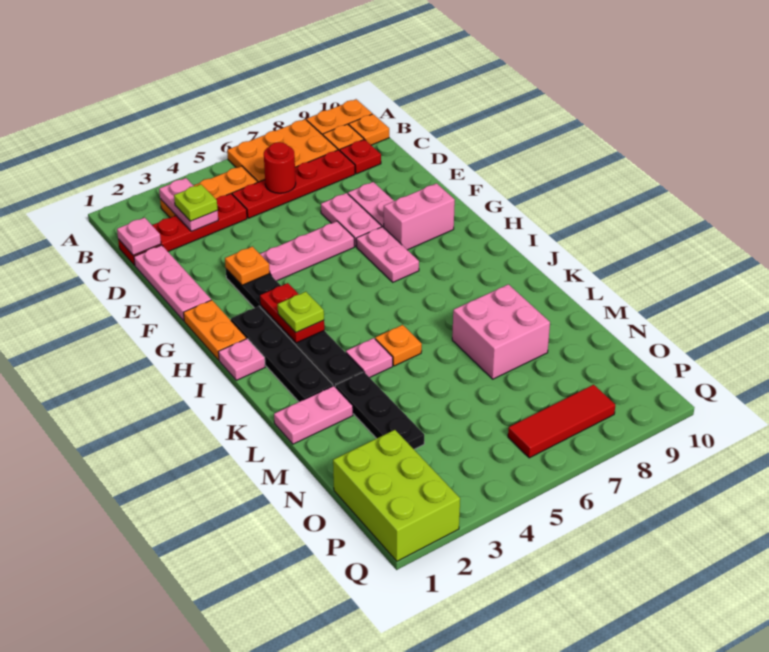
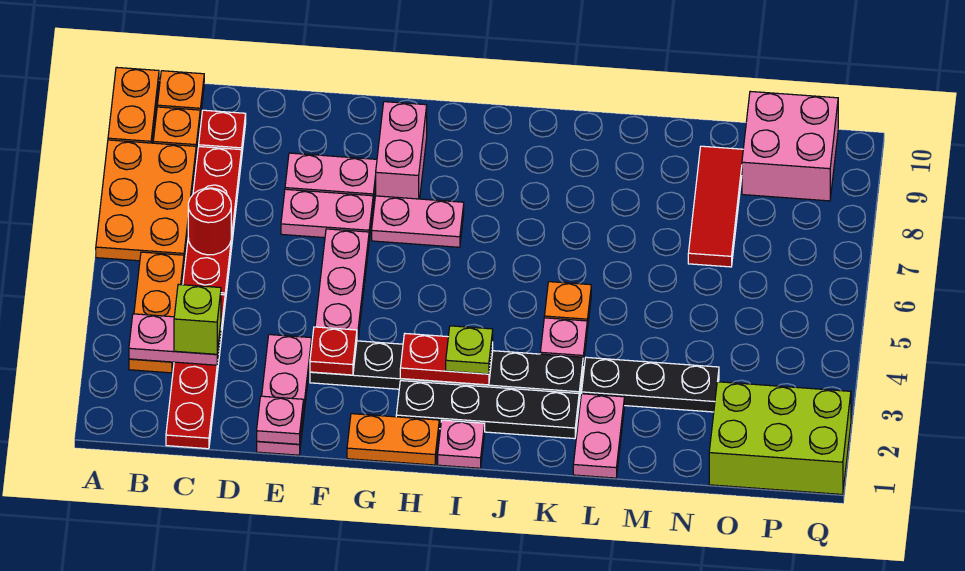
pink plate C1 level 2 -> pink plate E1 level 2
lime plate C3 level 3 -> lime brick C3 level 3
pink plate D1:F1 level 1 -> pink plate E1:E3 level 1
orange plate F3 level 2 -> red plate F3 level 2
pink brick L7:M8 level 1 -> pink brick O9:P10 level 1
red tile P6:P8 level 1 -> red tile N7:N9 level 1

